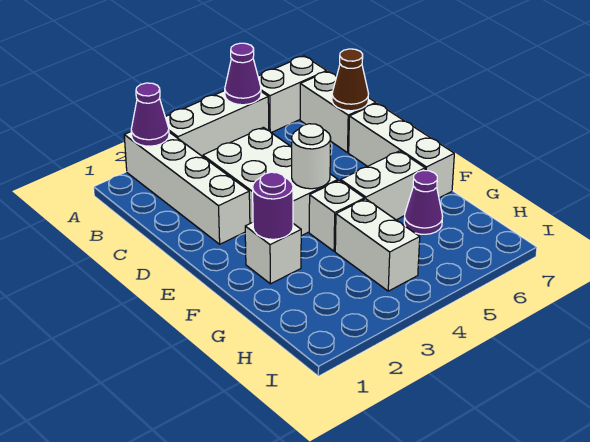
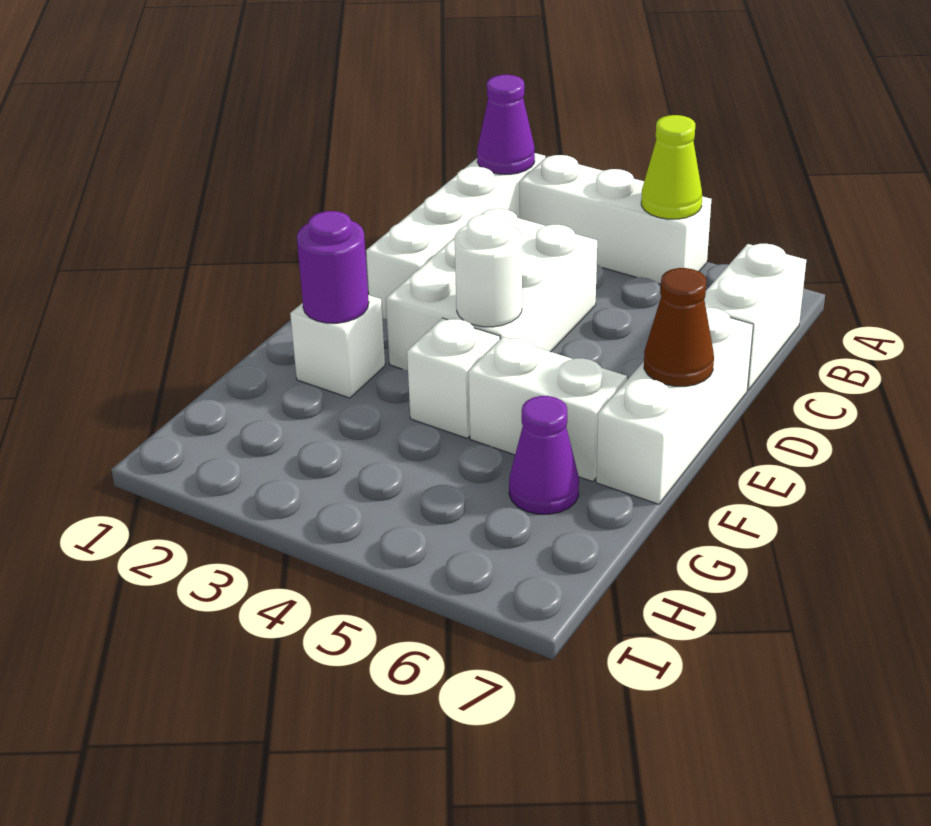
purple cone A5 level 2 -> lime cone A5 level 2
white brick A6:A7 level 1 -> none
brown cone C7 level 2 -> brown cone E7 level 2
white brick G4:H4 level 1 -> none

